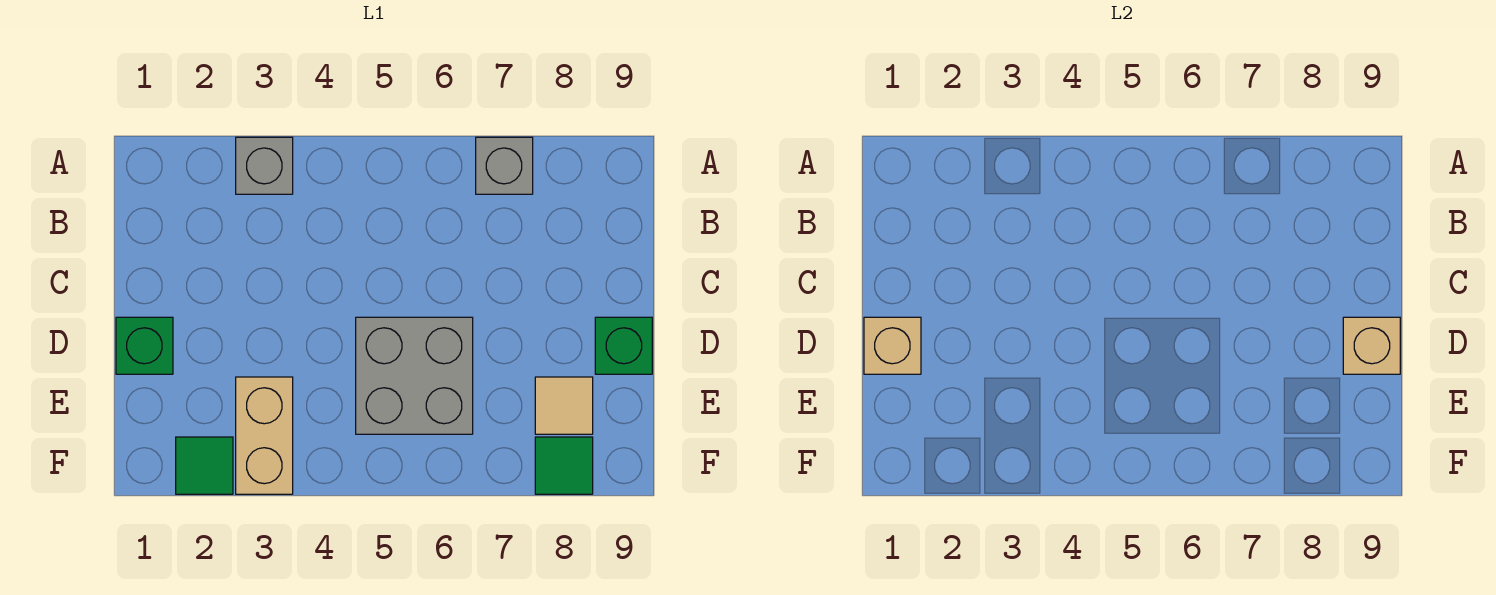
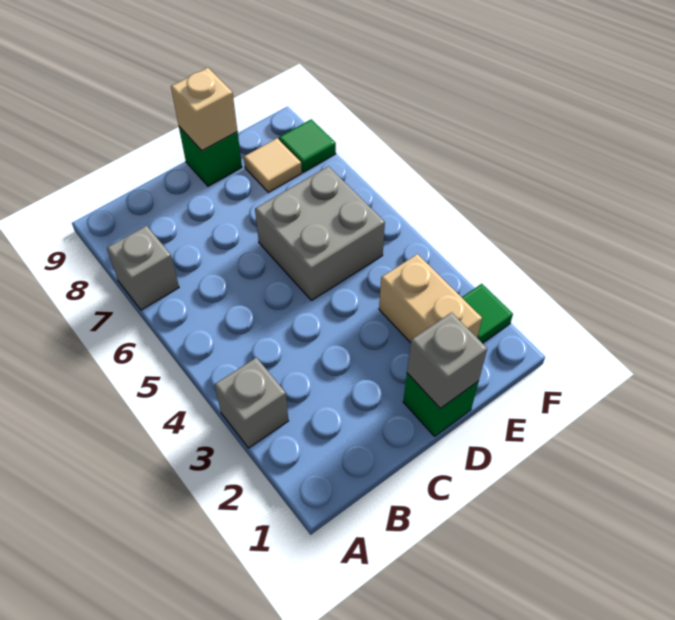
tan brick D1 level 2 -> grey brick D1 level 2
tan brick E3:F3 level 1 -> tan brick E2:E3 level 1

